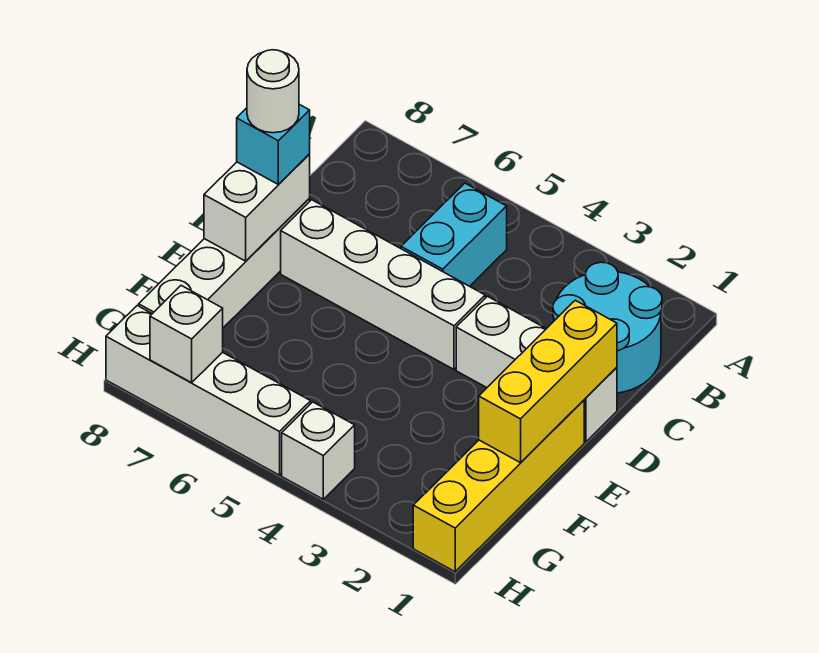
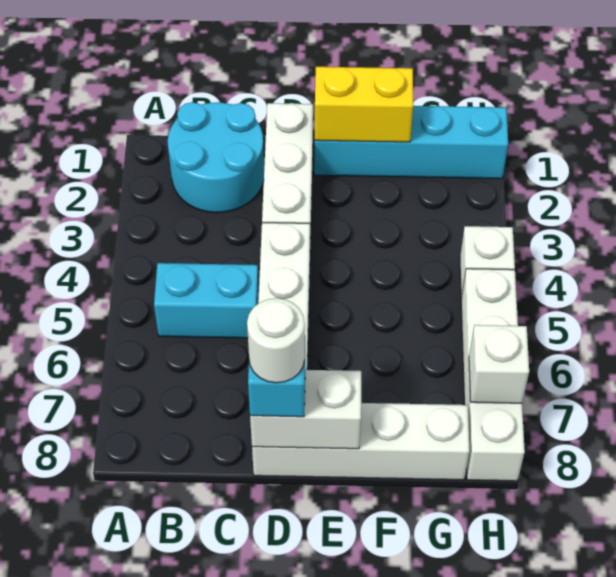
yellow brick D1:F1 level 2 -> yellow brick E1:F1 level 2
yellow brick E1:H1 level 1 -> cyan brick E1:H1 level 1

